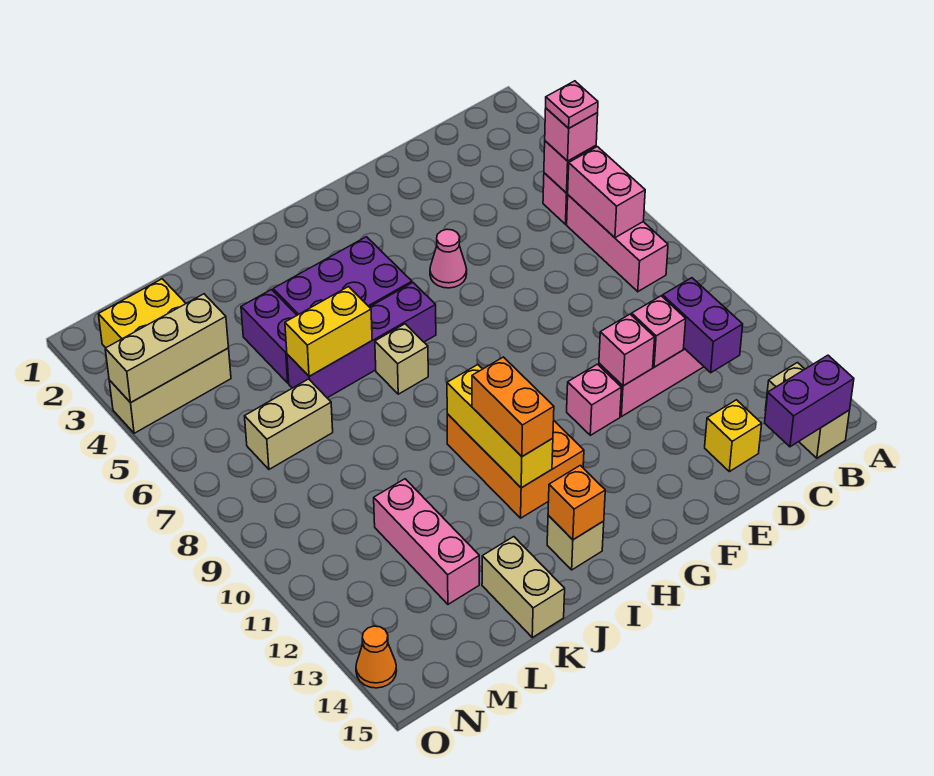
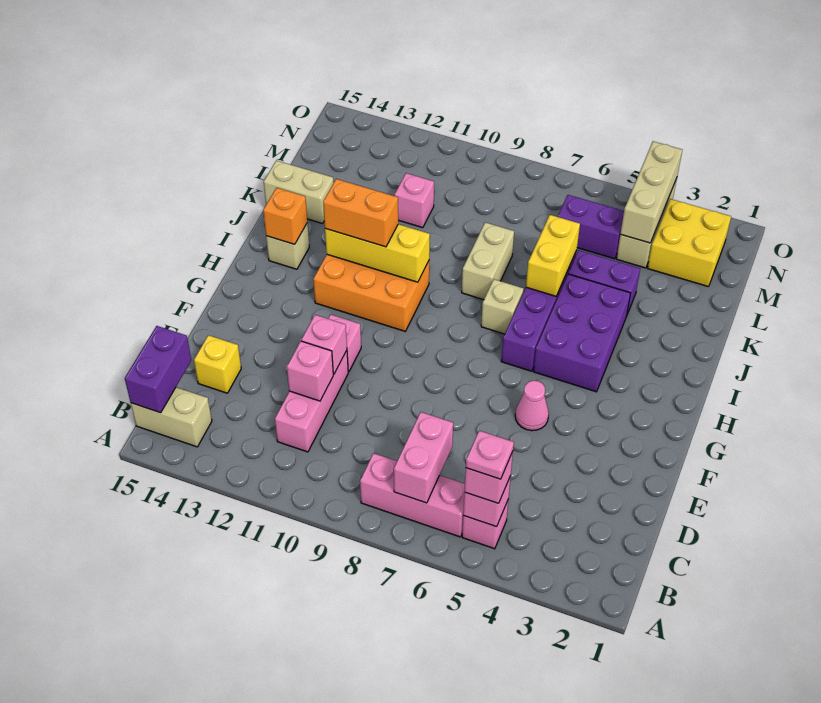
pink brick B6:B7 level 2 -> pink brick B7:C7 level 2
purple brick C11:C12 level 2 -> purple brick M5:M6 level 1
tan brick L7:M7 level 1 -> tan brick J8:K8 level 1
pink brick L11:L13 level 1 -> pink brick L11 level 1
orange cone O14 level 1 -> none

